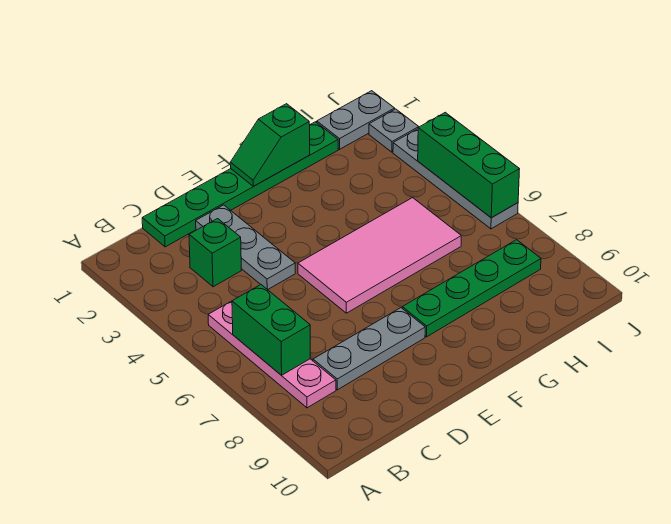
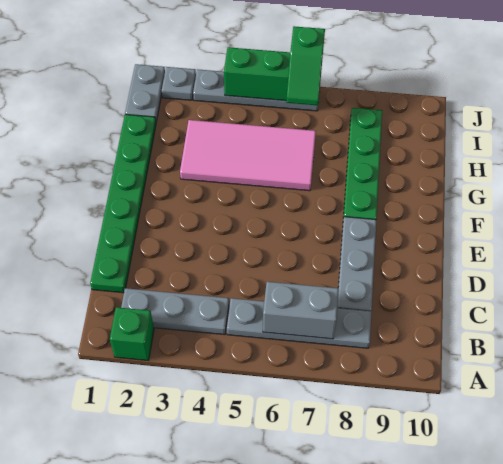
pink plate B5:B8 level 1 -> grey plate B5:B8 level 1
green brick B6:B7 level 2 -> grey brick B6:B7 level 2
green brick C3 level 1 -> green brick A2 level 1
grey plate D2:D4 level 1 -> grey plate B2:B4 level 1
pink tile E5:H6 level 1 -> pink tile G3:H6 level 1
green slope F1:G1 level 2 top G -> green slope I6:J6 level 3 top J

